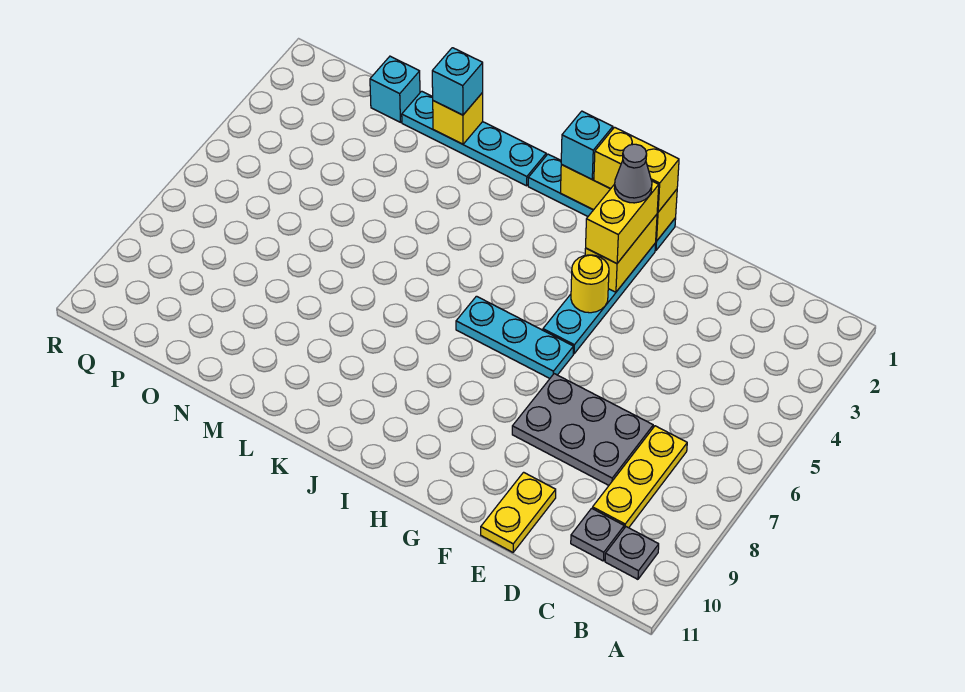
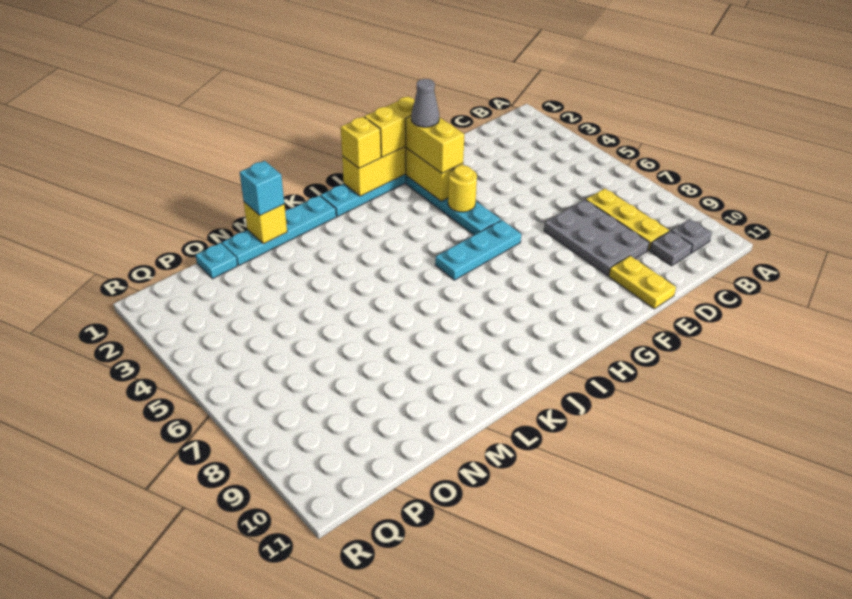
grey plate D7:F8 level 1 -> grey plate D7:E9 level 1
cyan brick I1 level 3 -> yellow brick I1 level 3
cyan brick O1 level 1 -> cyan plate O1 level 1

